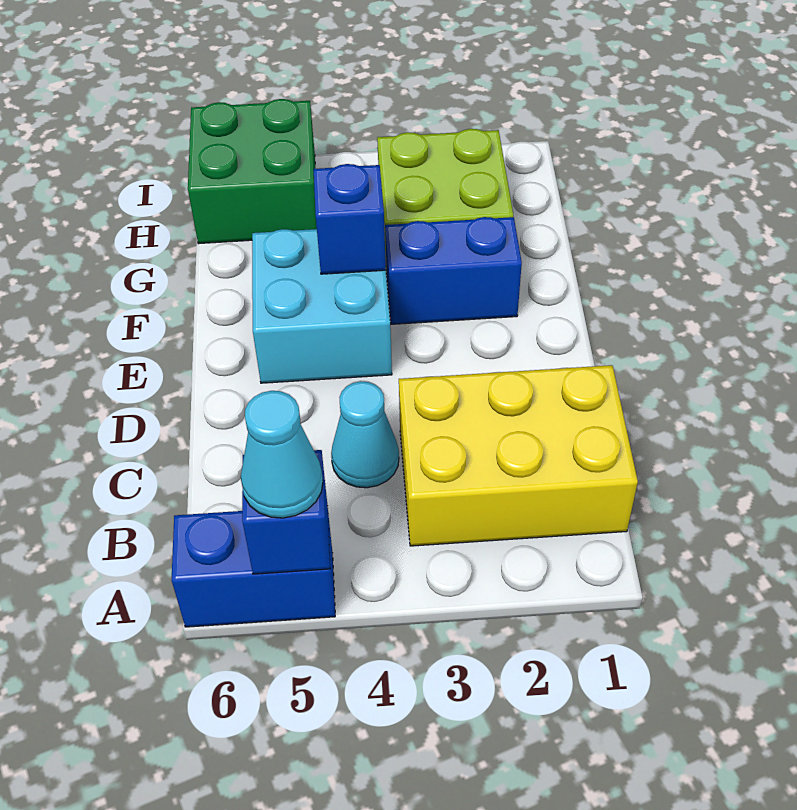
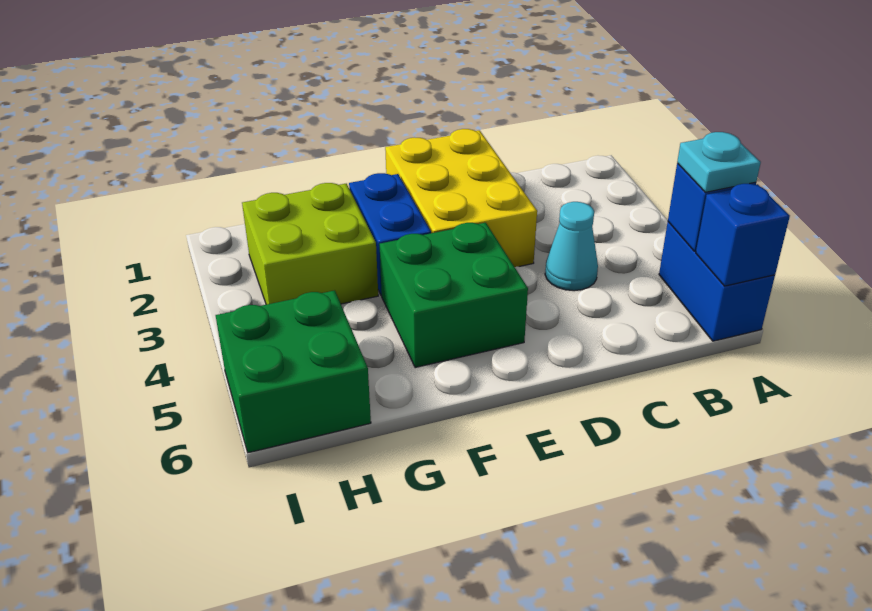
cyan cone A5 level 3 -> cyan plate A5 level 3
yellow brick B1:C3 level 1 -> yellow brick D1:E3 level 1
cyan brick E4:F5 level 1 -> green brick E4:F5 level 1
blue brick F4 level 2 -> blue brick A6 level 2

